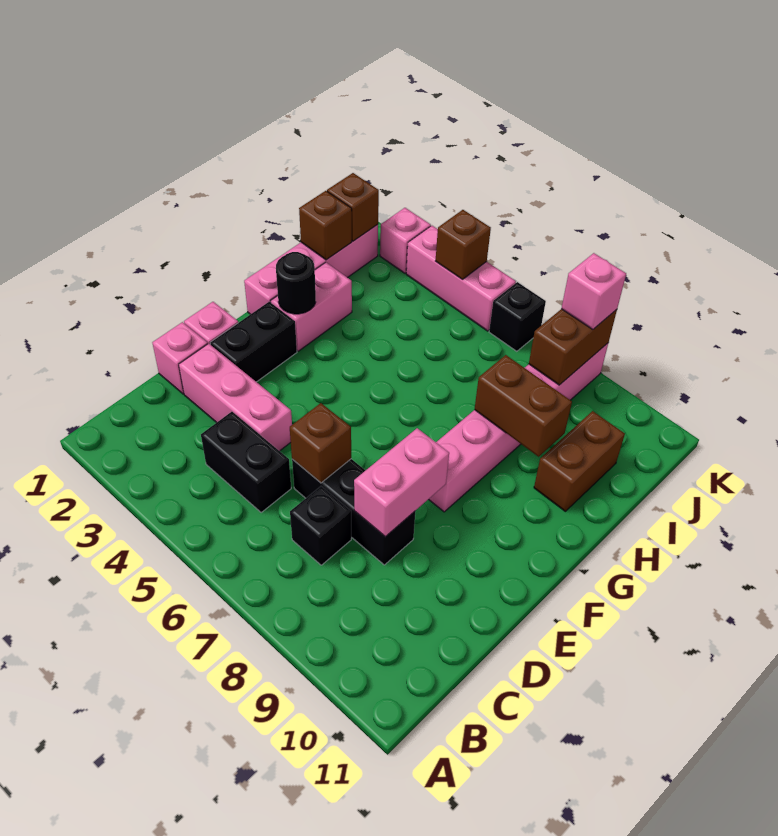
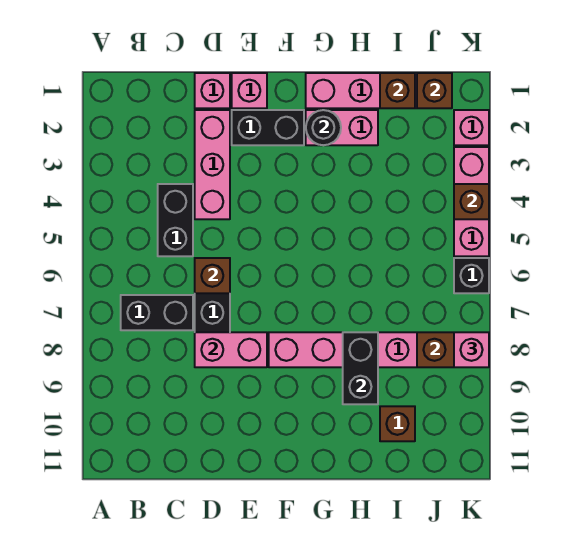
black brick C7 level 1 -> black brick B7:C7 level 1
brown brick H8:H9 level 2 -> black brick H8:H9 level 2
brown brick H10:I10 level 1 -> brown brick I10 level 1

